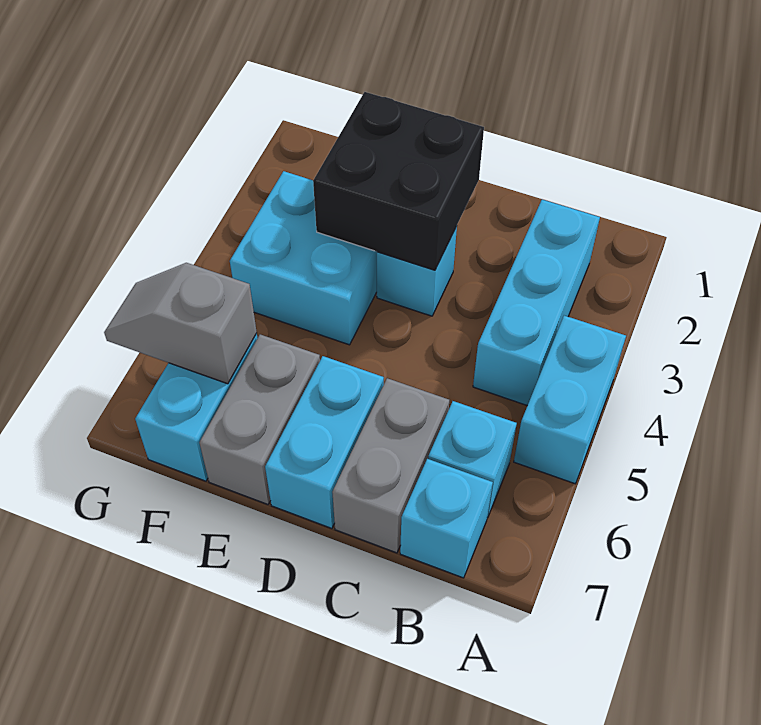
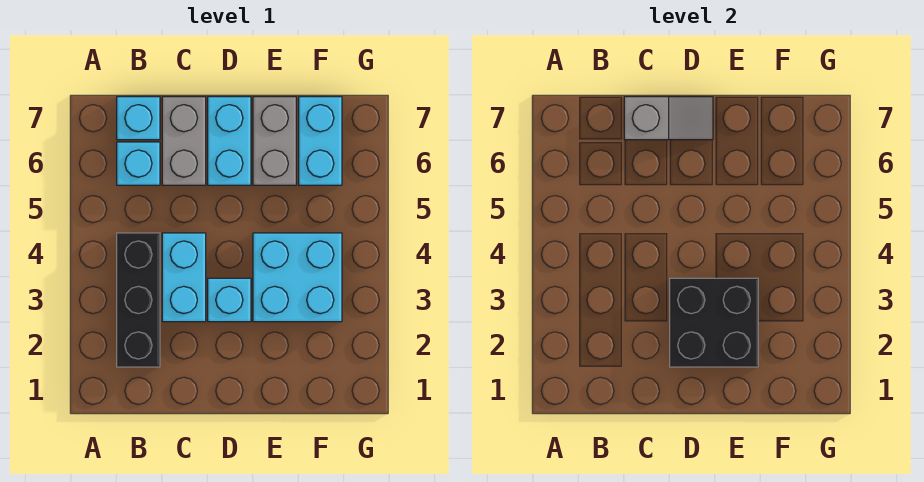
cyan brick A4:A5 level 1 -> cyan brick C3:C4 level 1
cyan brick B2:B4 level 1 -> black brick B2:B4 level 1
grey slope F6:G6 level 2 top F -> grey slope C7:D7 level 2 top C

